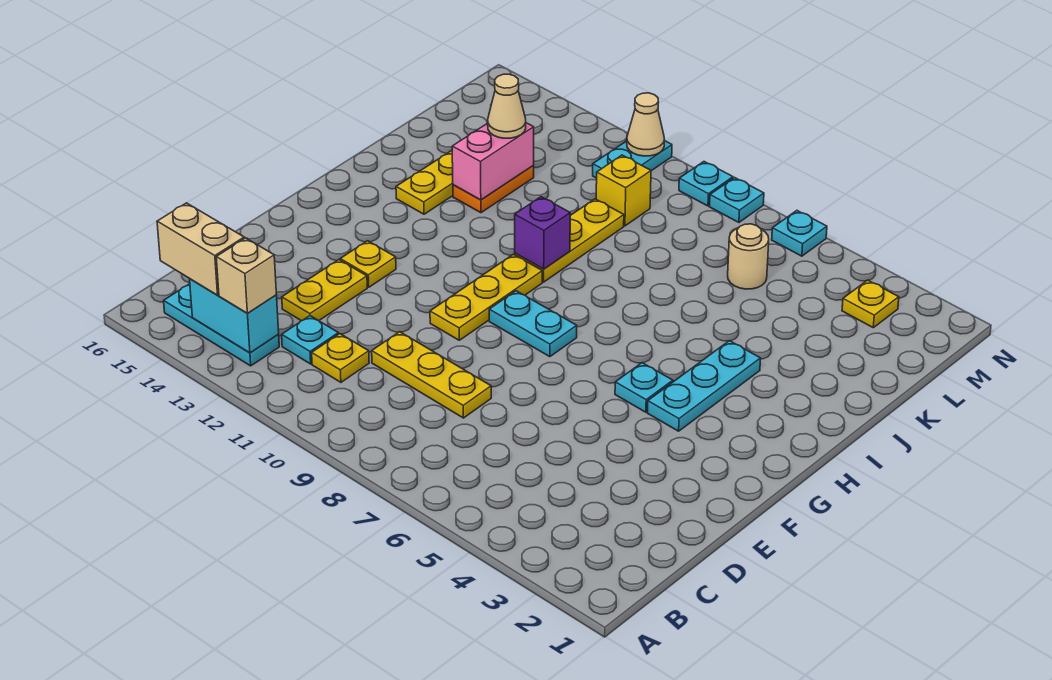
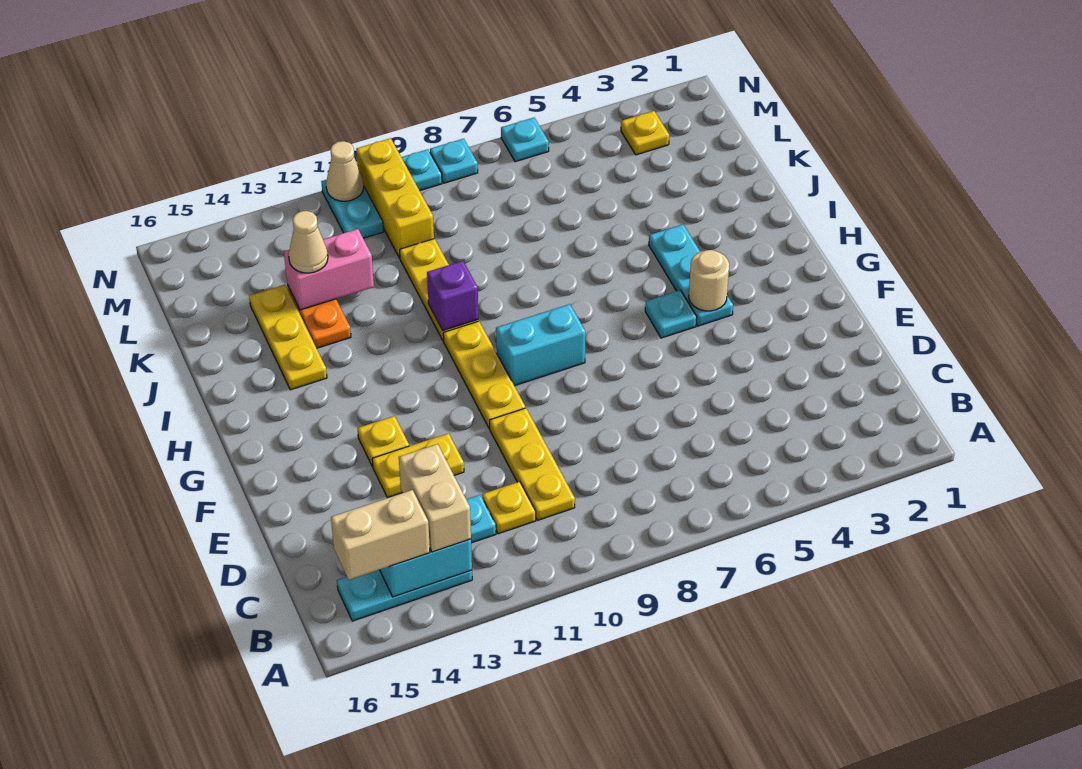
tan brick B13 level 3 -> tan brick B13:C13 level 3
yellow plate D8:D10 level 1 -> yellow plate C10:E10 level 1
yellow plate D13:E13 level 1 -> yellow plate E12:E13 level 1
cyan plate G8:G9 level 1 -> cyan brick G8:G9 level 1
pink brick J13:K13 level 2 -> pink brick K12:K13 level 2
tan round brick L6 level 1 -> tan round brick G4 level 2
yellow brick L10 level 1 -> yellow brick L10:N10 level 1

